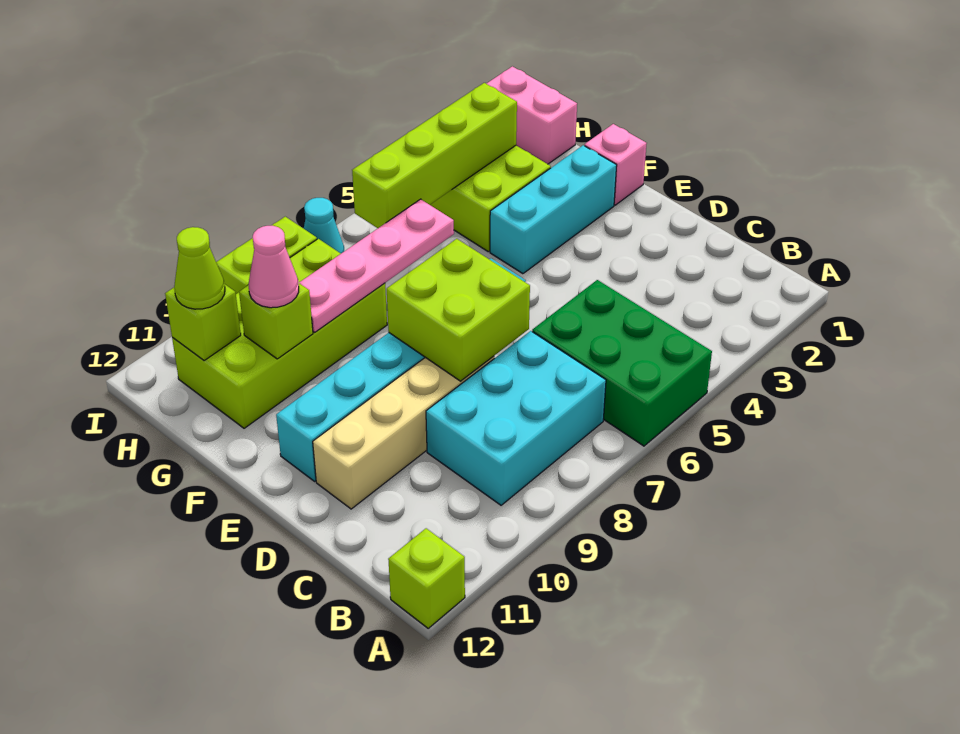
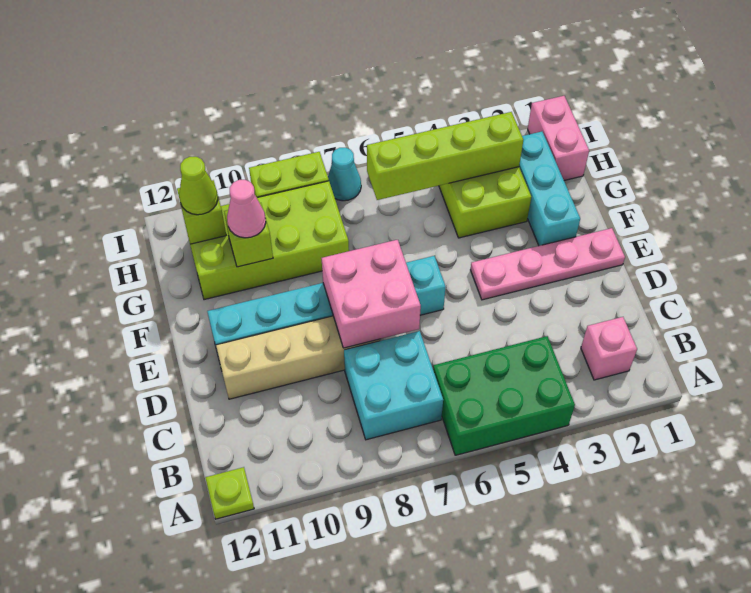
green brick A5:C6 level 1 -> green brick A4:B6 level 1
lime brick A12 level 1 -> lime plate A12 level 1
cyan brick B7:C9 level 1 -> cyan brick B7:C8 level 1
lime brick D7:E8 level 2 -> pink brick D7:E8 level 2
pink brick F1 level 1 -> pink brick B2 level 1
cyan brick F2:F4 level 1 -> cyan brick F2:H2 level 1
pink plate G6:G9 level 2 -> pink plate E1:E4 level 1

